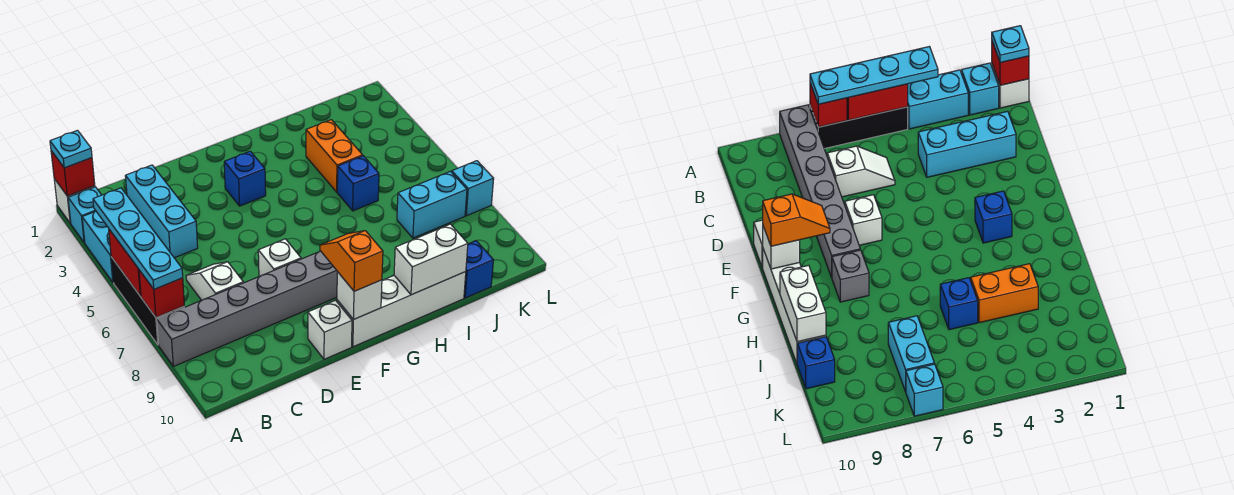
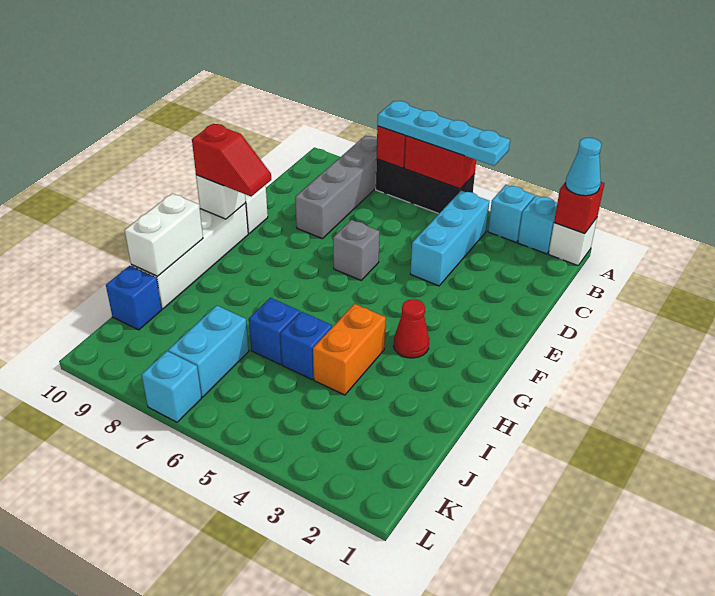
cyan plate A1 level 3 -> cyan cone A1 level 3
cyan brick A3:A4 level 1 -> cyan brick A3 level 1
grey brick A8:F8 level 1 -> grey brick A8:D8 level 1
cyan brick C2:C4 level 1 -> cyan brick B4:D4 level 1
white slope C6:C7 level 1 top 7 -> none
white brick E7 level 1 -> none
blue brick F3 level 1 -> blue brick I6 level 1
orange slope F9:F10 level 3 top 10 -> red slope F9:F10 level 3 top 10
none -> red cone G3 level 1
grey brick G8 level 1 -> grey brick E6 level 1
orange brick I3:I4 level 1 -> orange brick H4:I4 level 1

